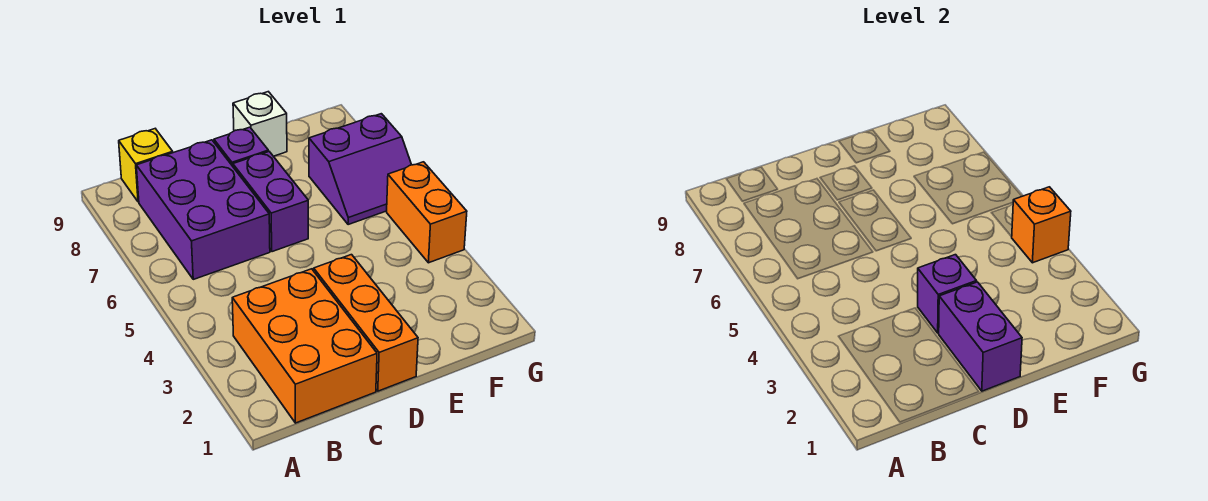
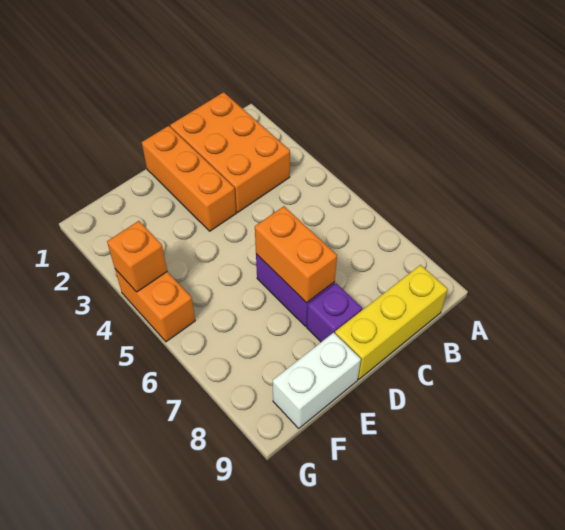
purple brick B6:C8 level 1 -> none
yellow brick B9 level 1 -> yellow brick B9:D9 level 1
purple brick D1:D2 level 2 -> none
purple brick D3 level 2 -> none
none -> orange brick D6:D7 level 2
white brick E9 level 1 -> white brick E9:F9 level 1
purple slope F6:G7 level 1 top 7 -> none

